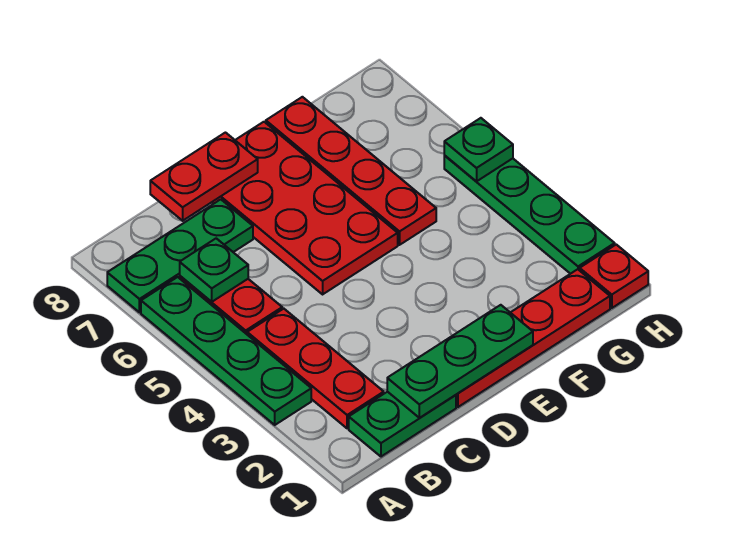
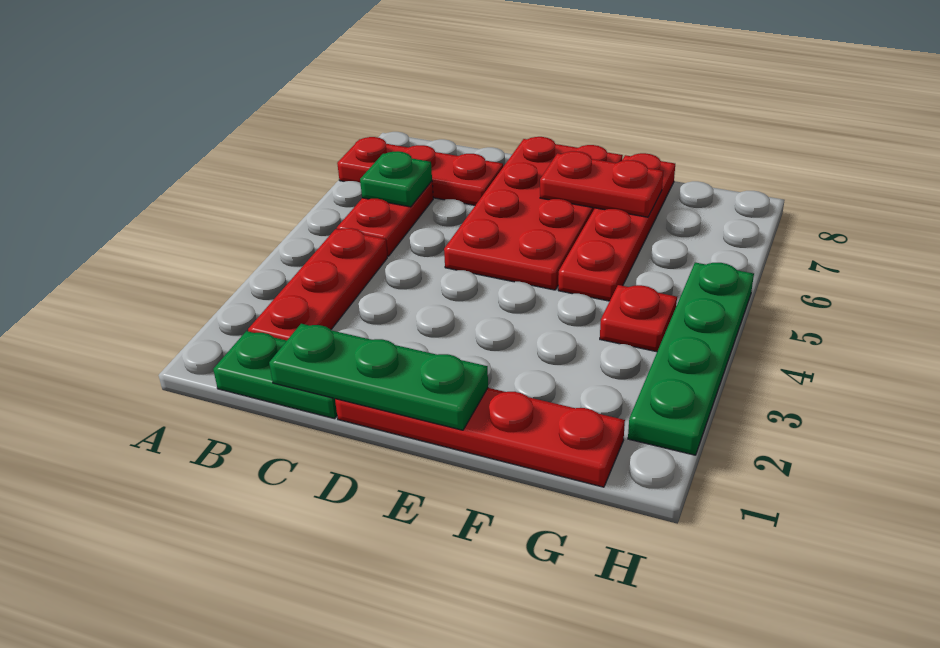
green plate A3:A6 level 1 -> none
green plate A7:C7 level 1 -> red plate A7:C7 level 1
red plate C8:D8 level 2 -> red plate E7:F7 level 2
red plate H1 level 1 -> red plate G4 level 1
green plate H5 level 2 -> none

